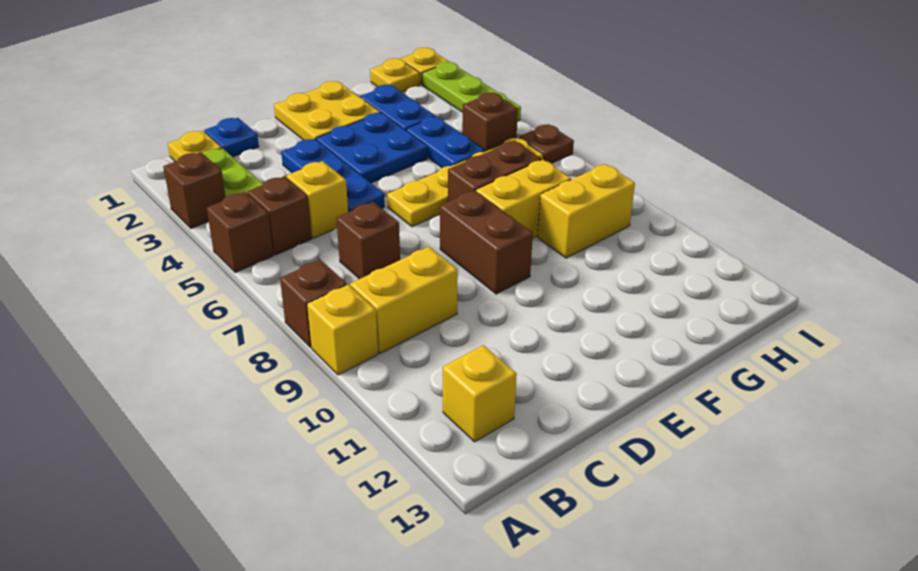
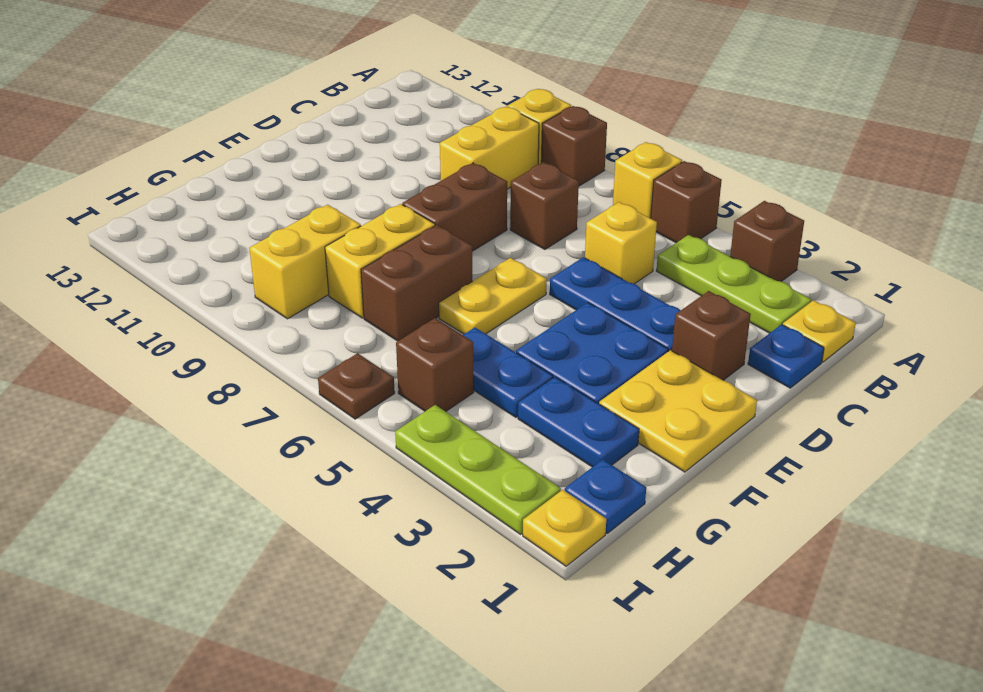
brown brick B5 level 1 -> brown brick D2 level 1
yellow brick B12 level 1 -> yellow brick A6 level 1
yellow plate E6:H6 level 1 -> yellow plate E6:F6 level 1
brown brick E8:E9 level 1 -> brown brick D8:E8 level 1
yellow plate H1 level 1 -> blue plate H1 level 1

